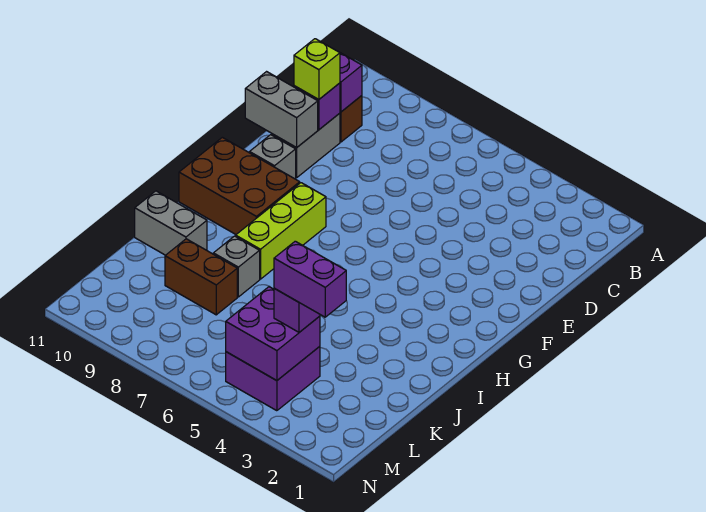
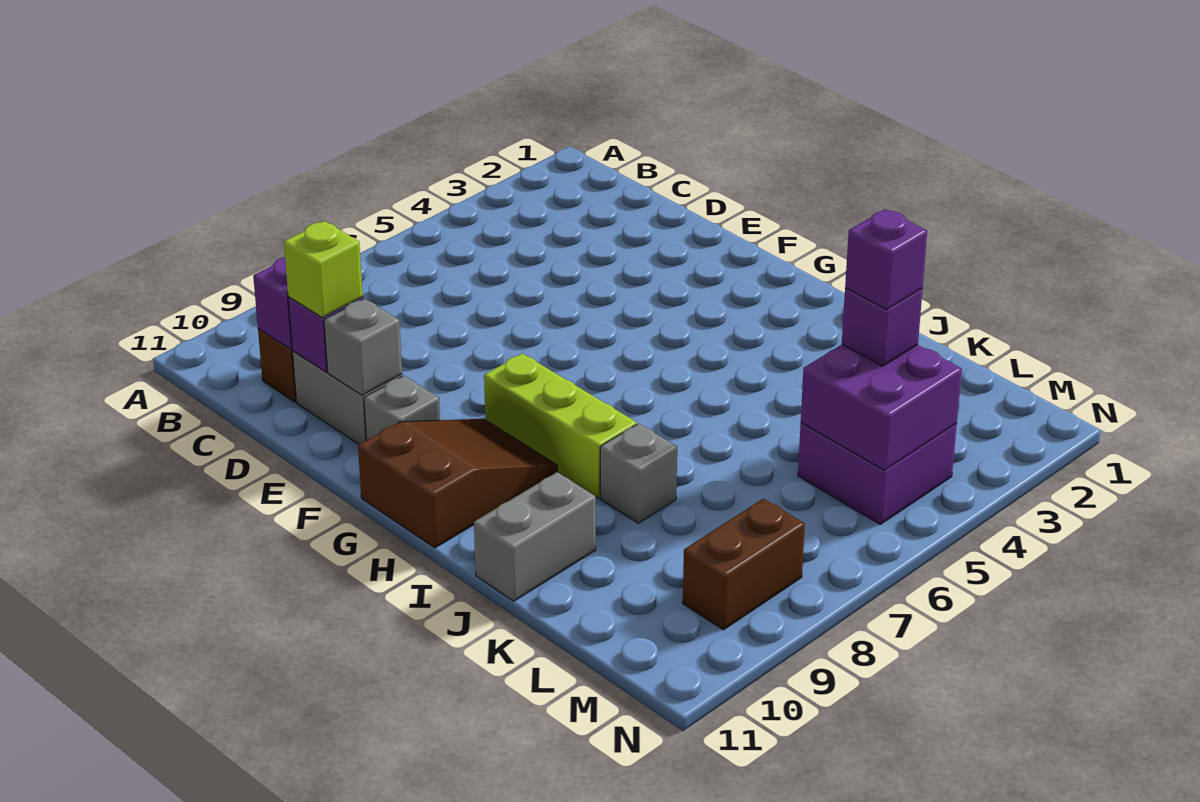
grey brick E10:E11 level 2 -> grey brick E10 level 2
brown brick G9:H11 level 1 -> brown slope G9:H11 level 1 top 11
brown brick K8:K9 level 1 -> brown brick M8:M9 level 1
purple brick L3:L4 level 4 -> purple brick L4 level 4

